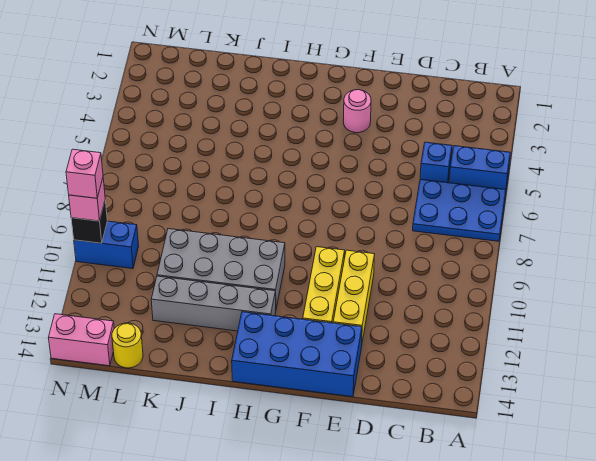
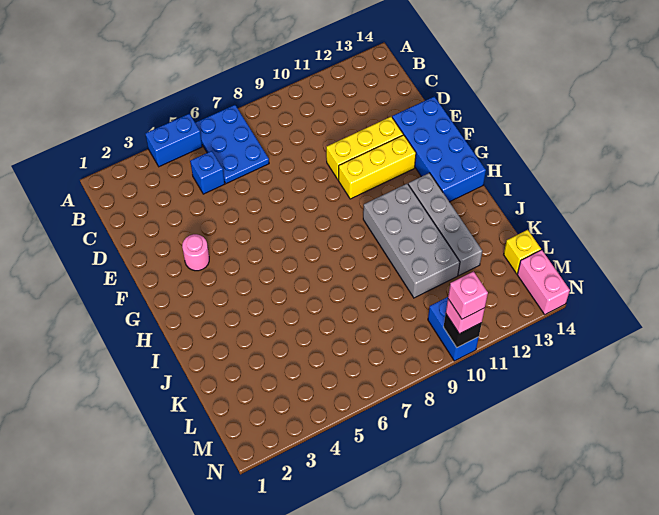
blue brick A5:B5 level 1 -> blue brick A4:A5 level 1
yellow round brick L14 level 1 -> yellow brick L14 level 1

